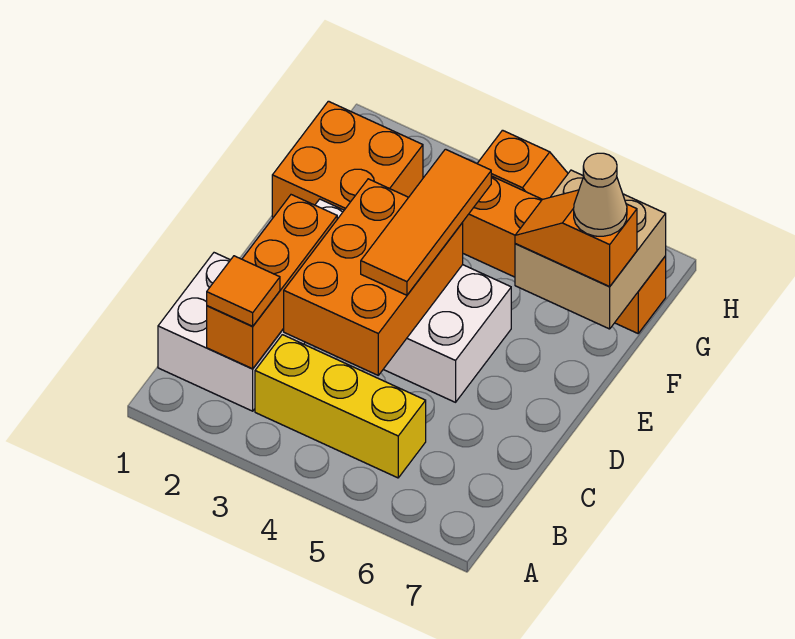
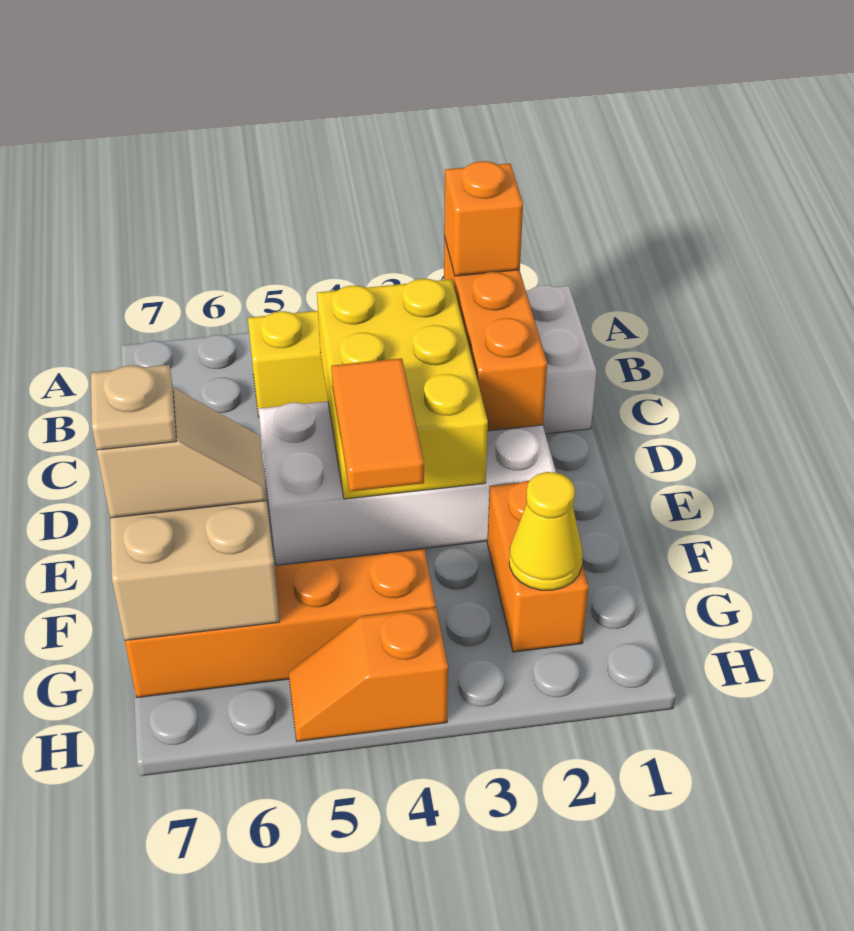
orange tile B2 level 3 -> orange brick B2 level 3
orange brick C3:E4 level 2 -> yellow brick C3:E4 level 2
orange tile D4:F4 level 3 -> orange tile E4:F4 level 3
orange brick F1:G2 level 1 -> orange brick F2:G2 level 1
orange slope F6:F7 level 3 top 7 -> tan slope F6:F7 level 3 top 7
tan cone F7 level 4 -> tan plate F7 level 4
none -> yellow cone G2 level 2

